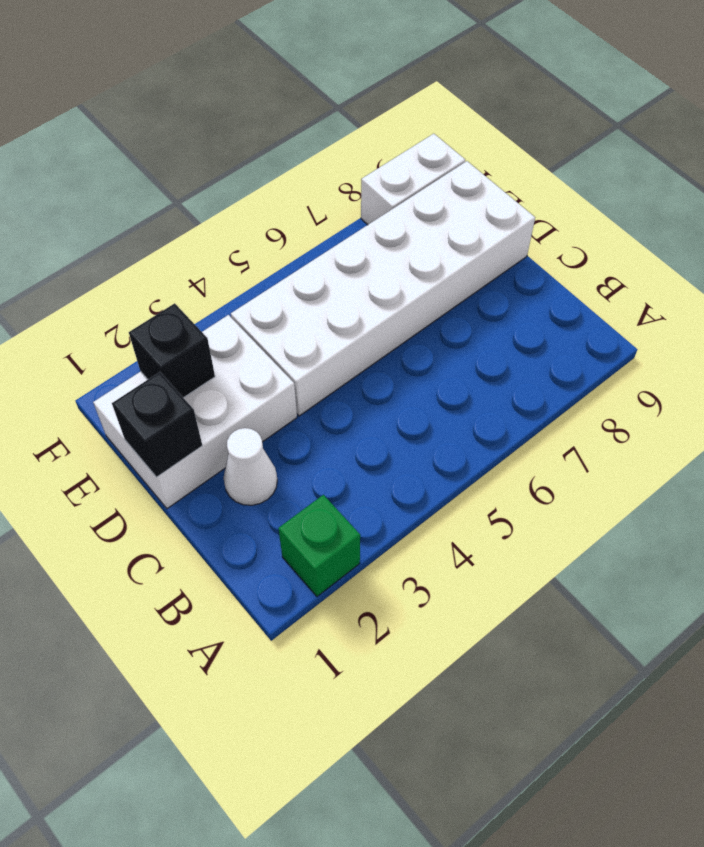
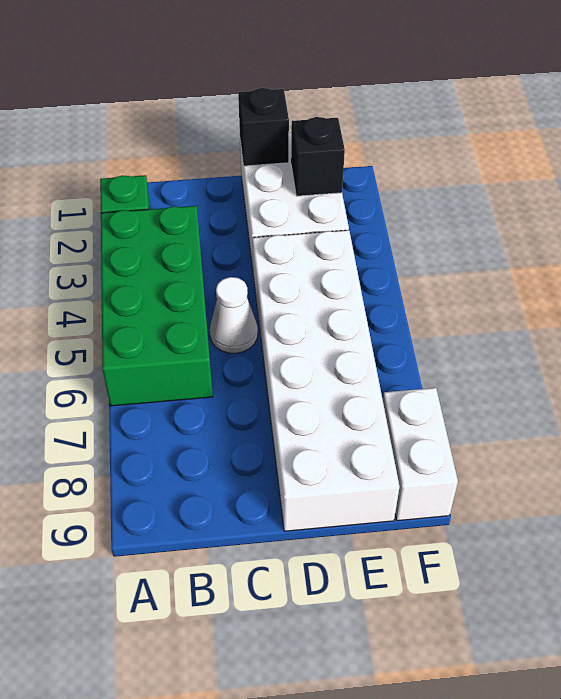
none -> green brick A3:B6 level 1
white cone C2 level 1 -> white cone C5 level 1

